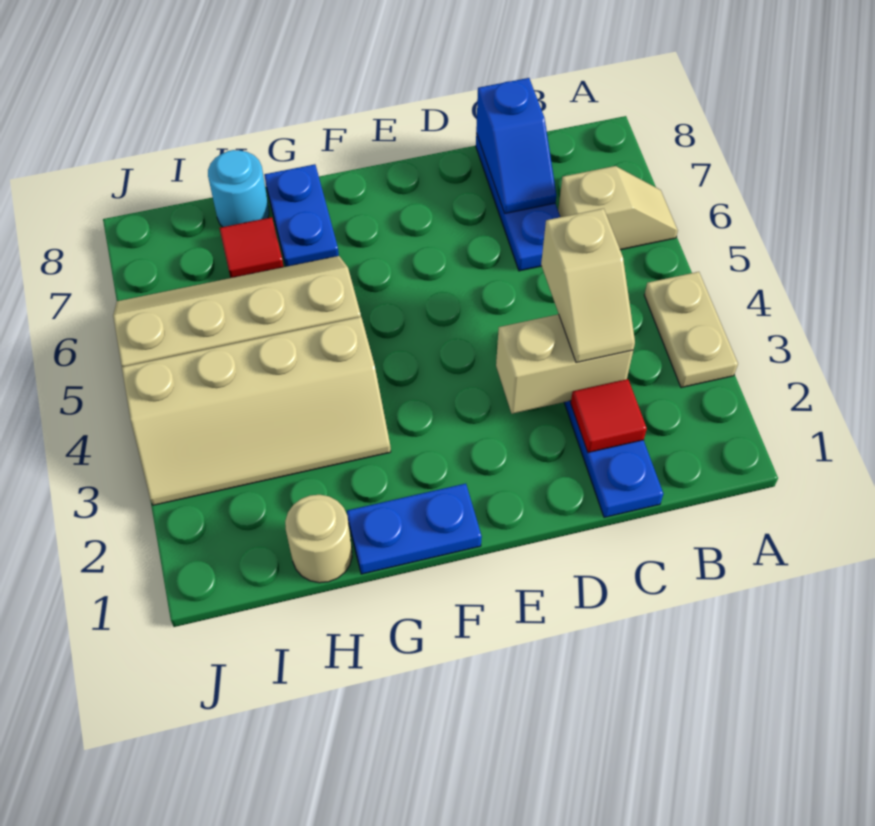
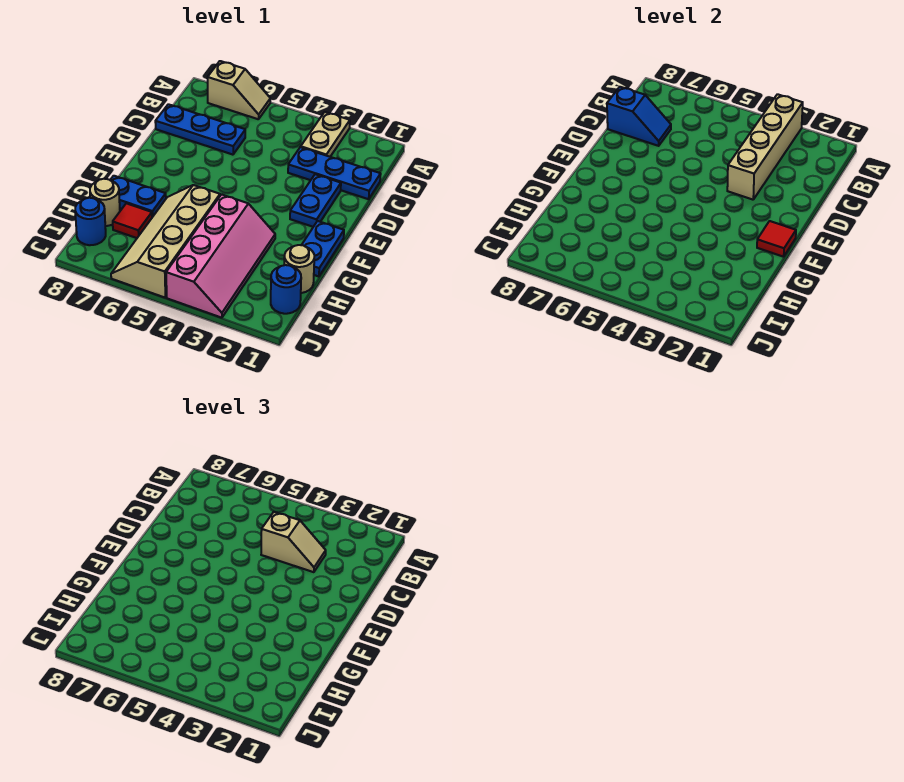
tan plate A3:A4 level 1 -> tan plate A3:B3 level 1
tan slope A6:B6 level 1 top B -> tan slope A6:A7 level 1 top 7
red tile C2 level 2 -> red tile F1 level 2
tan brick C3:D3 level 2 -> tan brick A3:D3 level 2
none -> blue plate D2:E2 level 1
tan slope G3:J4 level 1 top 4 -> pink slope G3:J4 level 1 top 4
cyan round brick H8 level 1 -> tan round brick H8 level 1
none -> blue round brick I1 level 1
none -> blue round brick I8 level 1

